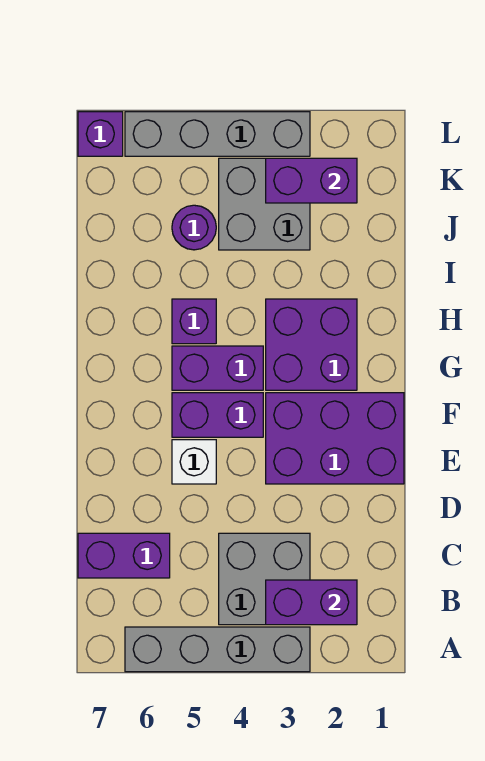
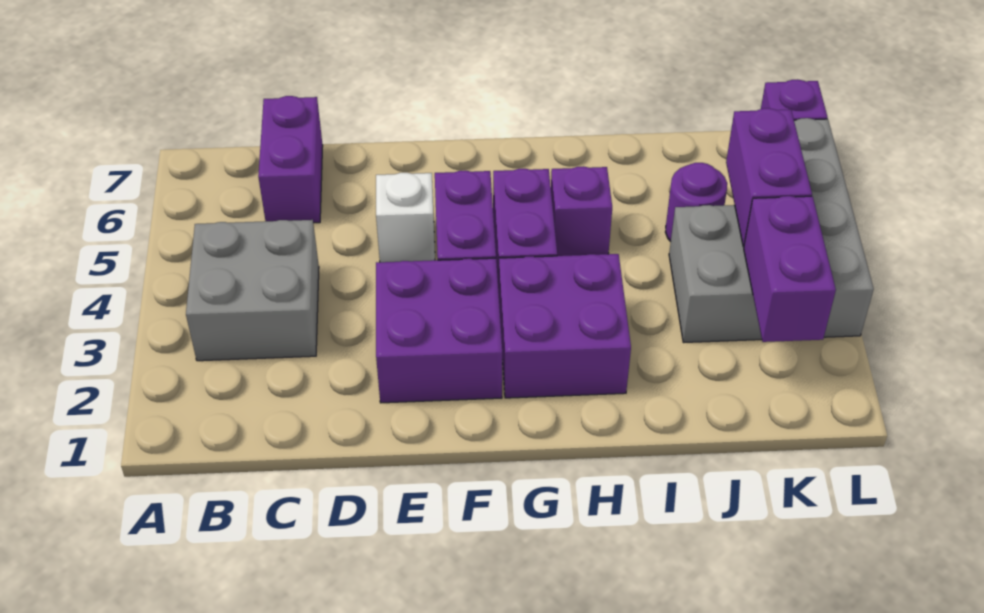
grey brick A3:A6 level 1 -> none
purple brick B2:B3 level 2 -> purple brick K4:K5 level 2
purple brick E1:F3 level 1 -> purple brick E2:F3 level 1

